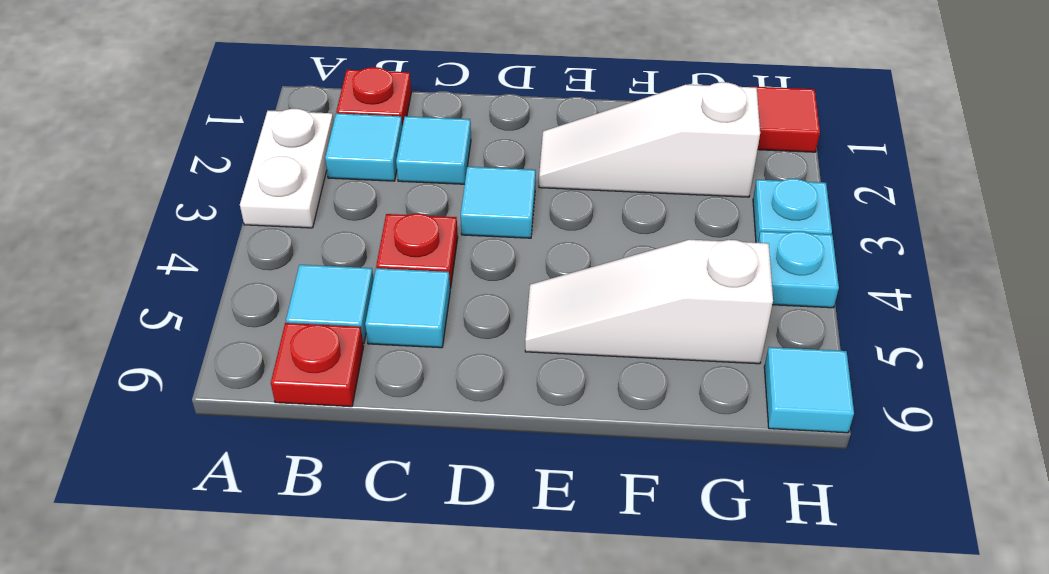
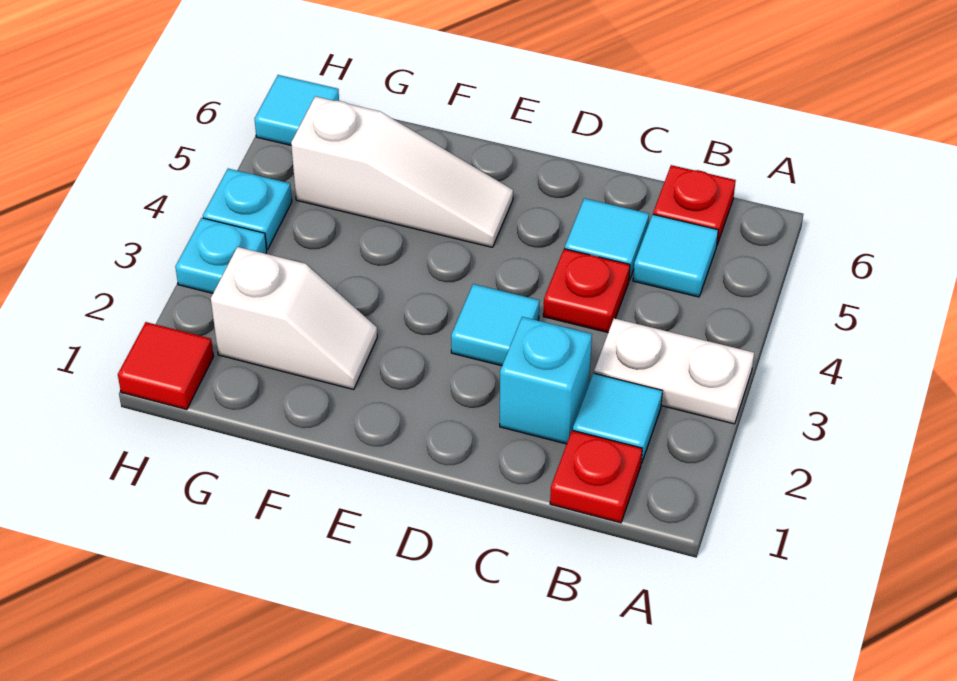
white plate A2:A3 level 1 -> white plate A3:B3 level 1
cyan tile C2 level 1 -> cyan brick C2 level 1
white slope E2:G2 level 1 top G -> white slope F2:G2 level 1 top G

